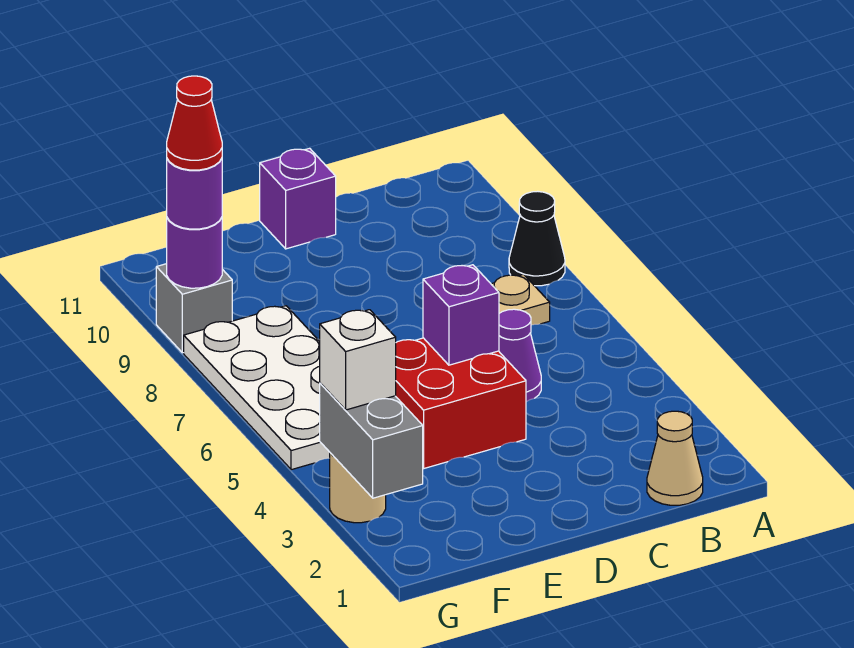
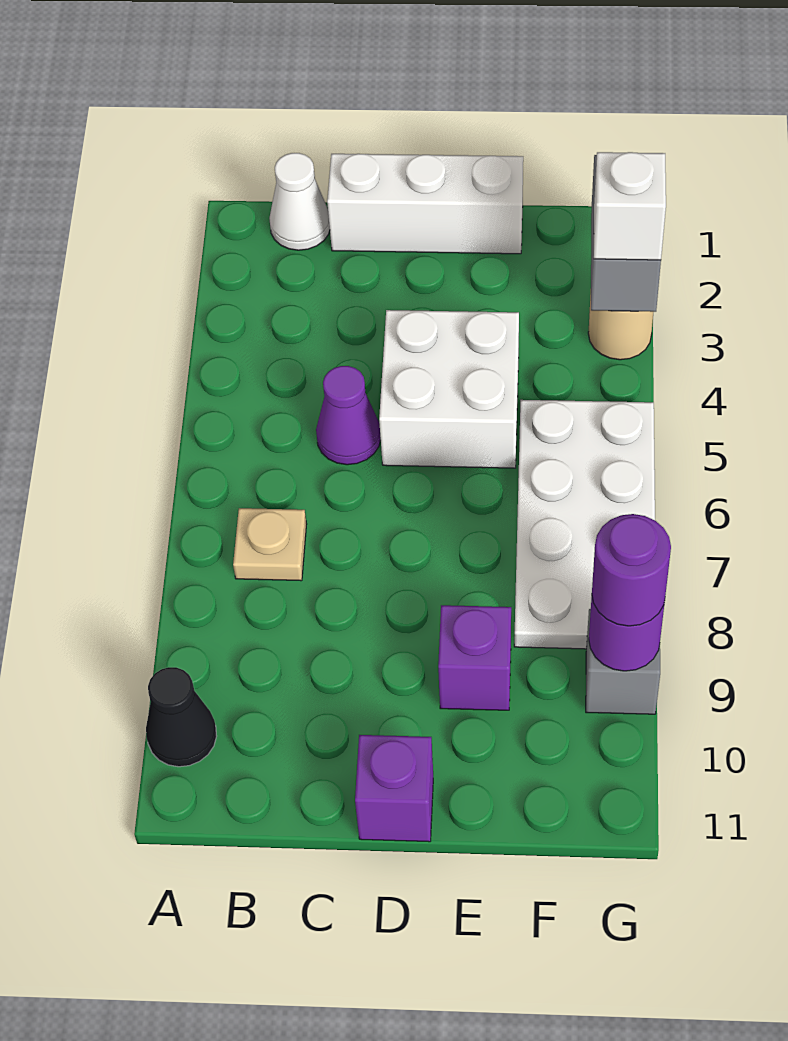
black cone A8 level 1 -> black cone A10 level 1
tan cone B1 level 1 -> white cone B1 level 1
none -> white brick C1:E1 level 1
red brick D4:E5 level 1 -> white brick D4:E5 level 1
purple brick D5 level 2 -> purple brick E9 level 1
red cone G9 level 4 -> none

